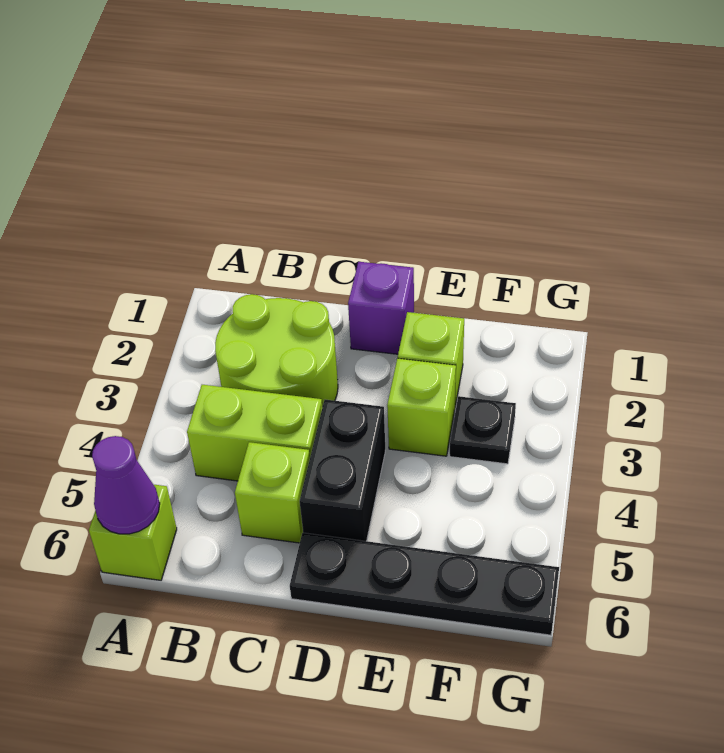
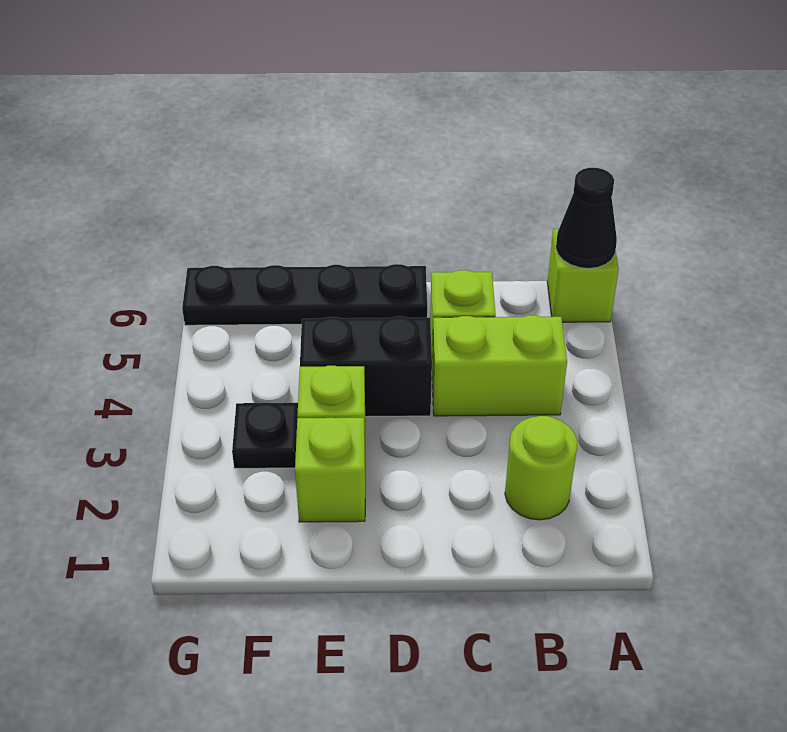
purple cone A6 level 2 -> black cone A6 level 2
lime round brick B2:C3 level 1 -> lime round brick B2 level 1
purple brick D1 level 1 -> none
black brick D4:D5 level 1 -> black brick D4:E4 level 1

